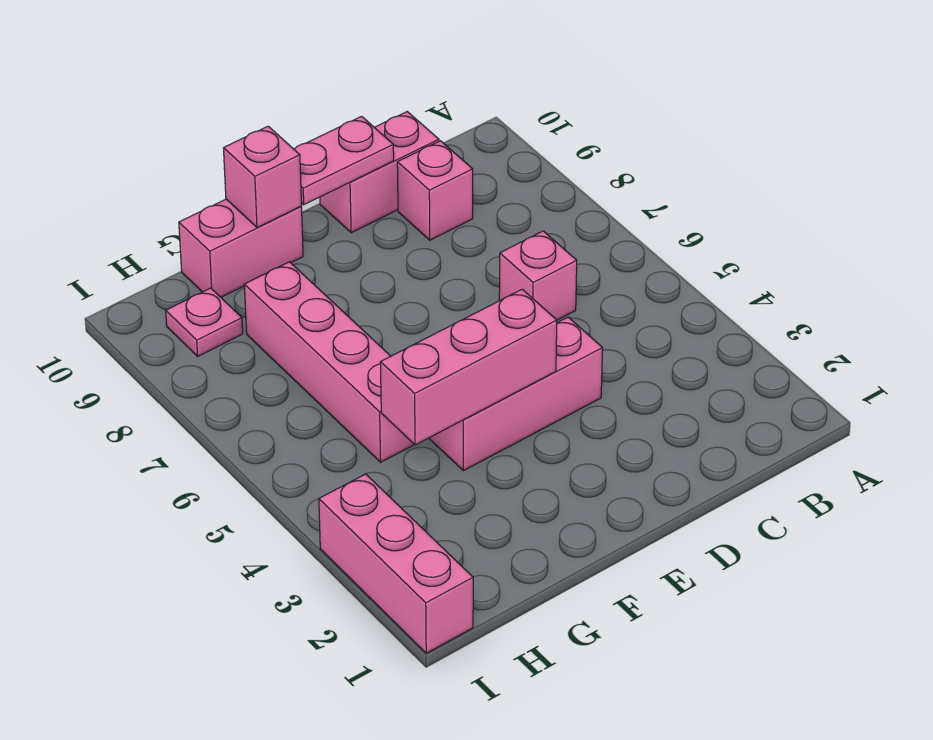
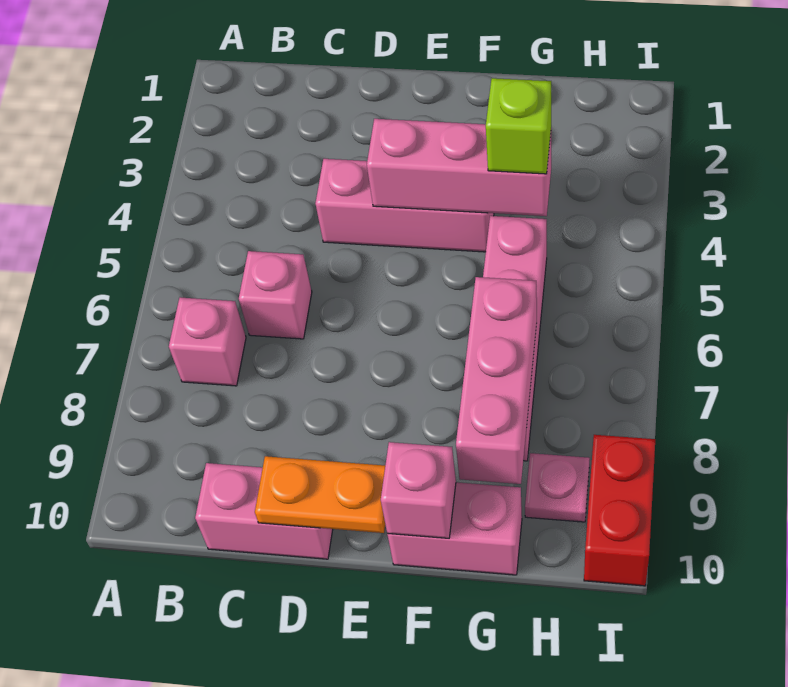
pink brick C9 level 1 -> pink brick B7 level 1
pink plate D10:E10 level 2 -> orange plate D10:E10 level 2
none -> lime brick G4 level 3
pink brick I1:I3 level 1 -> pink brick G7:G9 level 2
none -> red brick I9:I10 level 1

